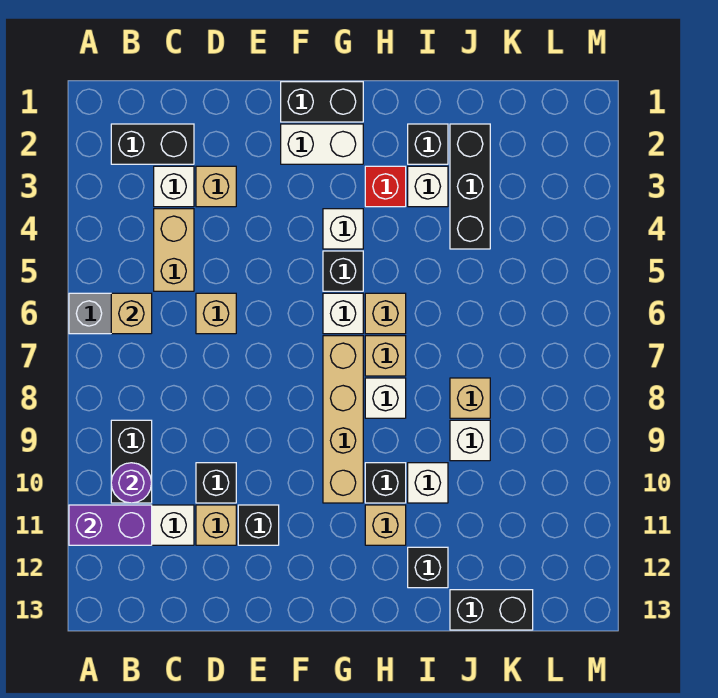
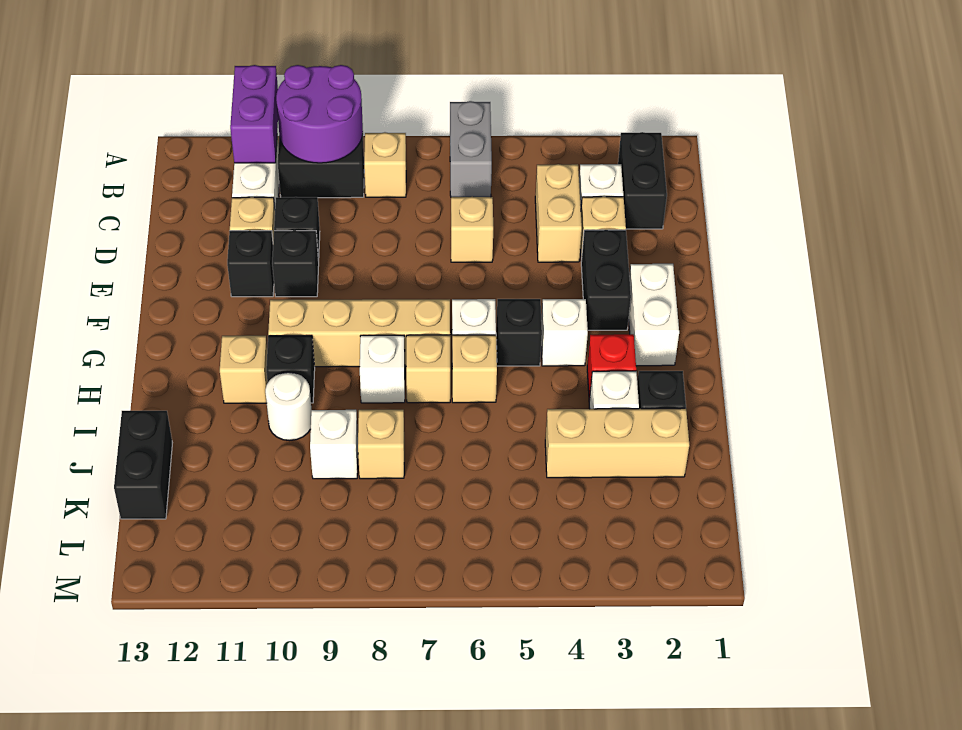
tan brick B6 level 2 -> tan brick B8 level 1
purple round brick B10 level 2 -> purple round brick A9:B10 level 2
tan brick C4:C5 level 1 -> tan brick C4:D4 level 1
black brick F1:G1 level 1 -> black brick E3:F3 level 1
white brick I10 level 1 -> white round brick I10 level 1
black brick I12 level 1 -> black brick E10 level 1
black brick J2:J4 level 1 -> tan brick J2:J4 level 1

